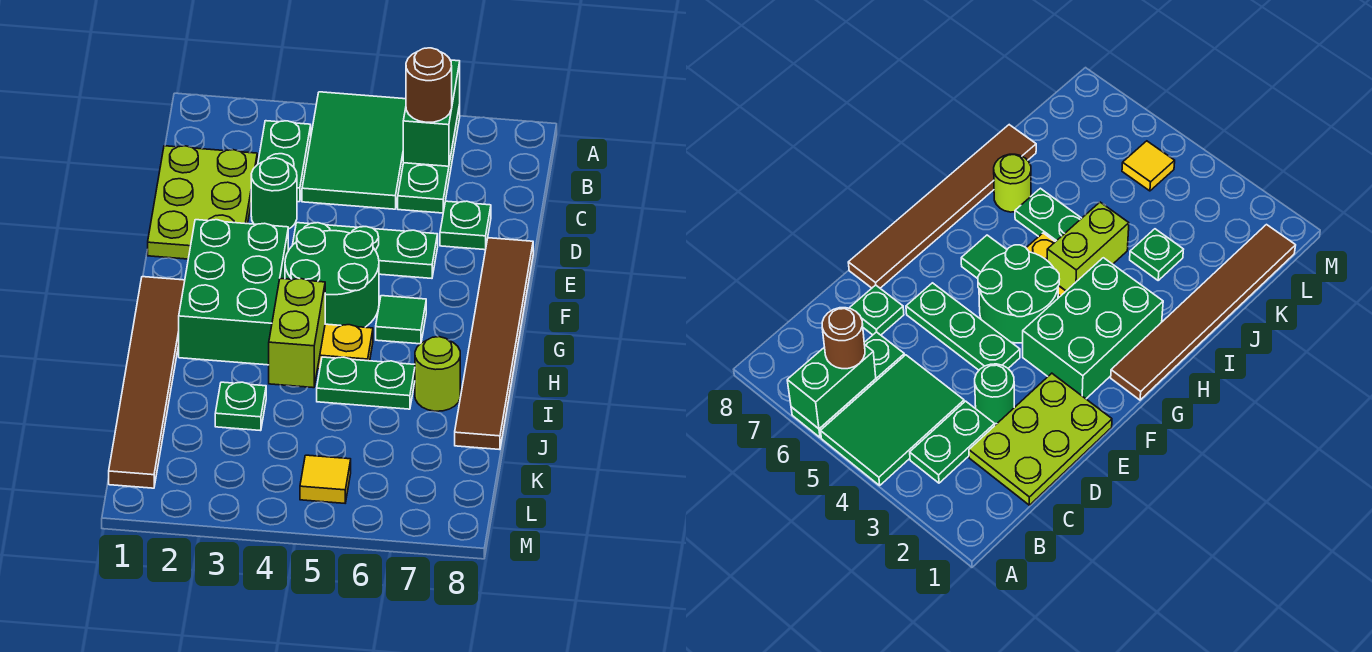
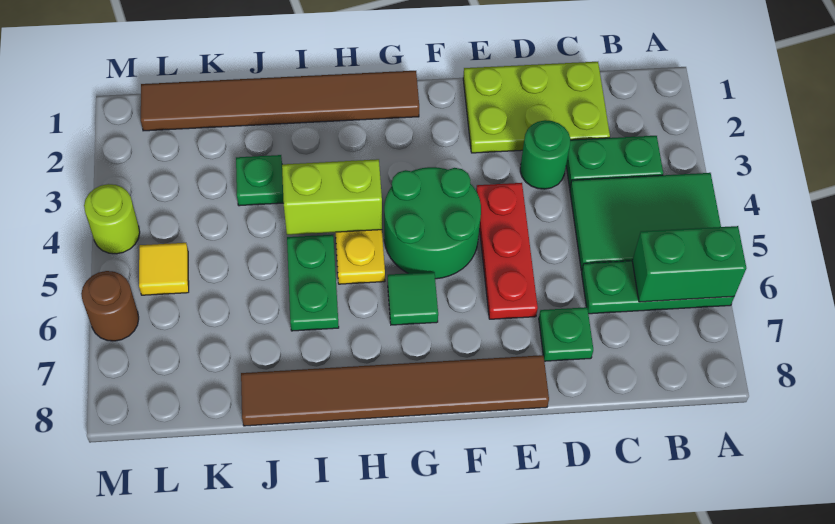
brown round brick B6 level 3 -> brown round brick M6 level 1
green plate E4:E6 level 1 -> red plate E4:E6 level 1
green brick F2:H3 level 1 -> none
lime round brick I7 level 1 -> lime round brick M4 level 1

